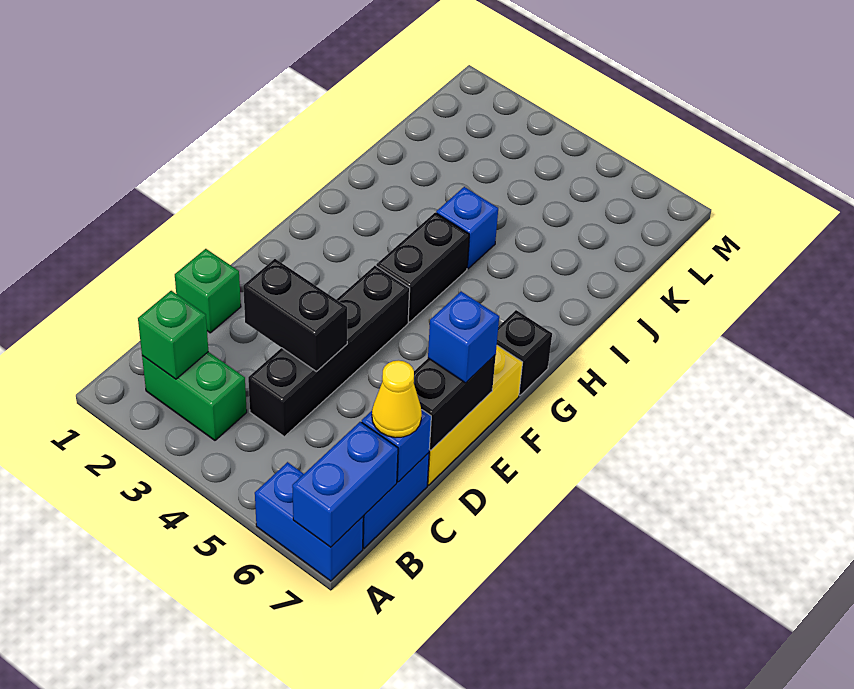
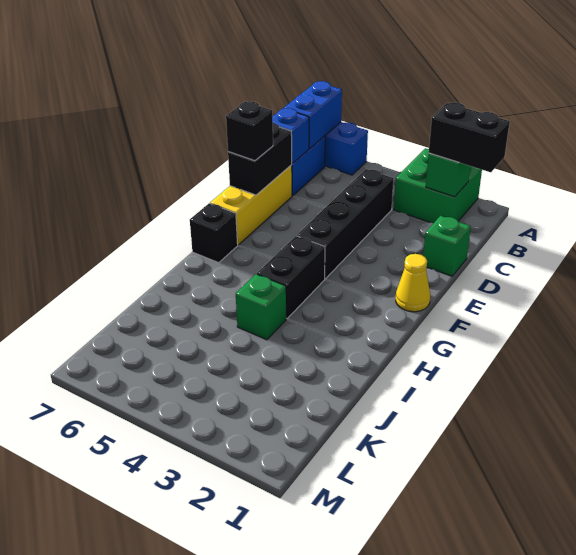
green brick B2:B3 level 1 -> green brick A2:B3 level 1
yellow cone C7 level 3 -> yellow cone F1 level 1
black brick D3:D4 level 2 -> black brick B1:B2 level 3
blue brick E7 level 3 -> black brick E7 level 3
blue brick I4 level 1 -> green brick I4 level 1

